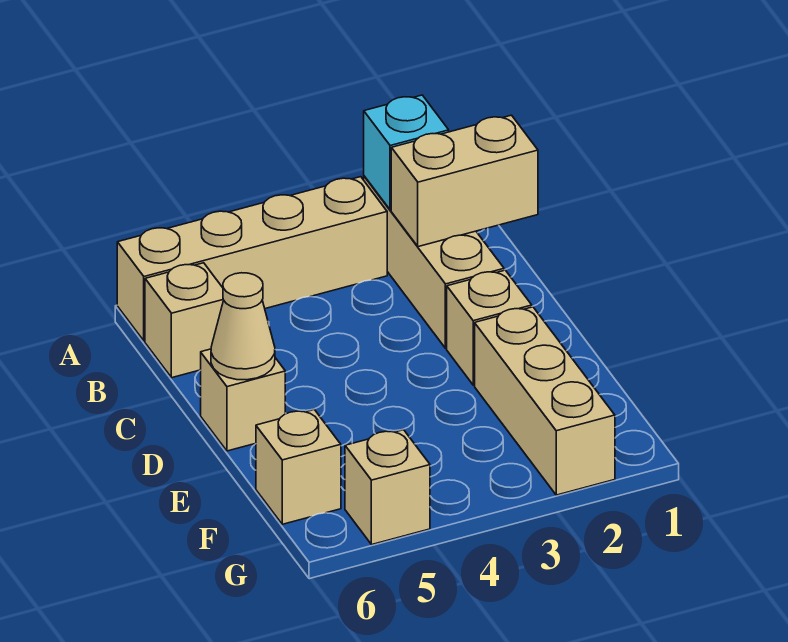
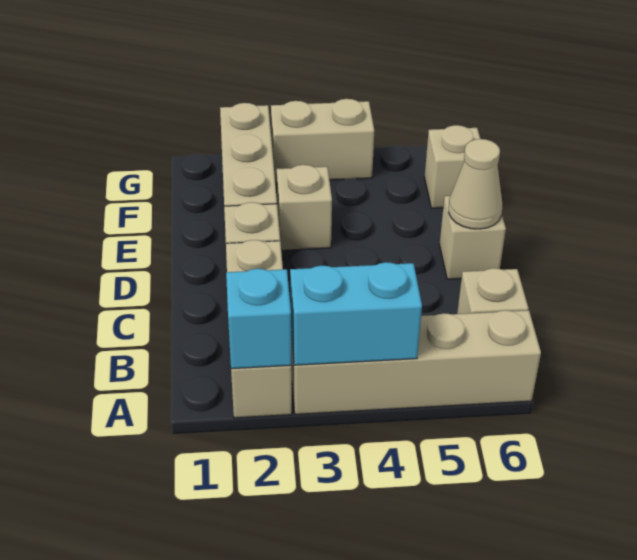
none -> cyan brick A3:A4 level 2
tan brick B1:B2 level 2 -> tan brick G3:G4 level 1
tan brick G5 level 1 -> tan brick E3 level 1

